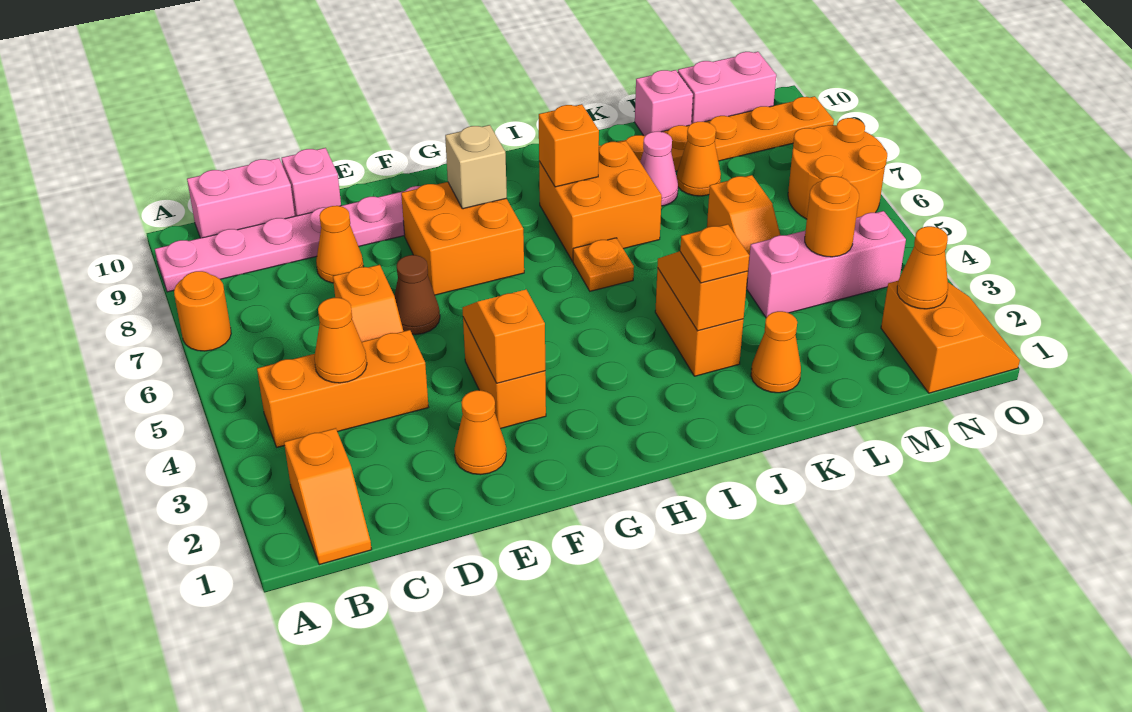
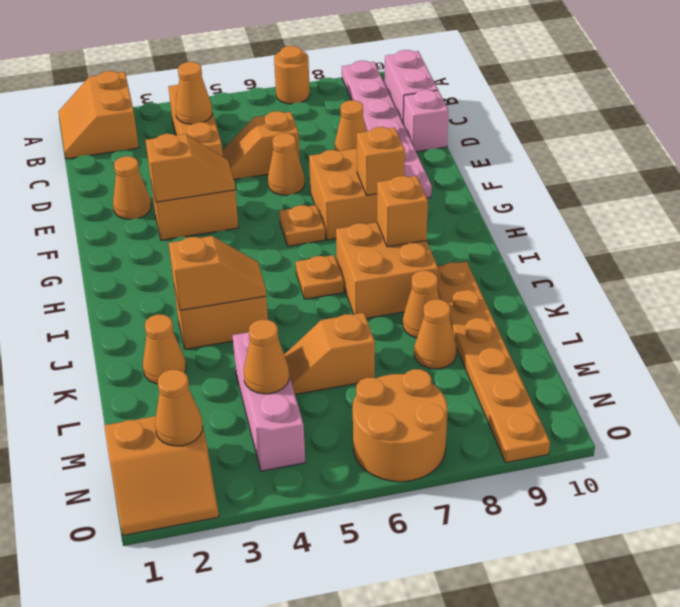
orange slope B1:B2 level 1 top 2 -> orange slope A1:B2 level 1 top 2
brown cone E6 level 1 -> orange cone E6 level 1
tan brick G8 level 2 -> orange brick G8 level 2
orange plate J3 level 3 -> orange plate G6 level 1
pink cone K8 level 1 -> orange cone K8 level 1
pink brick L10 level 1 -> none
orange round brick M4 level 2 -> orange cone M4 level 2
pink brick M10:N10 level 1 -> none

